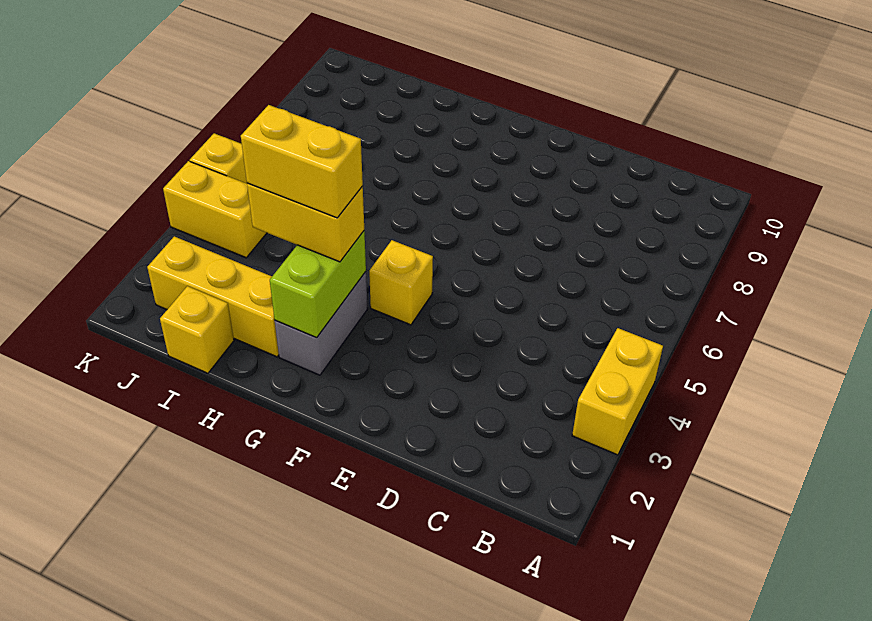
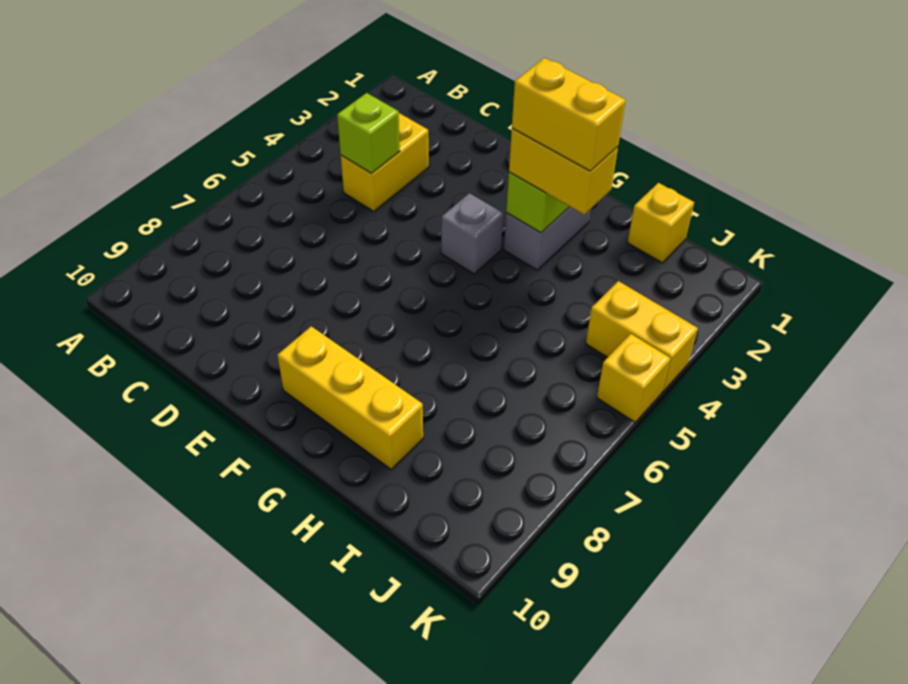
yellow brick A3:A4 level 1 -> yellow brick C3:C4 level 1
none -> lime brick C4 level 2
yellow brick F4 level 1 -> grey brick F4 level 1
yellow brick H2:J2 level 1 -> yellow brick F9:H9 level 1

